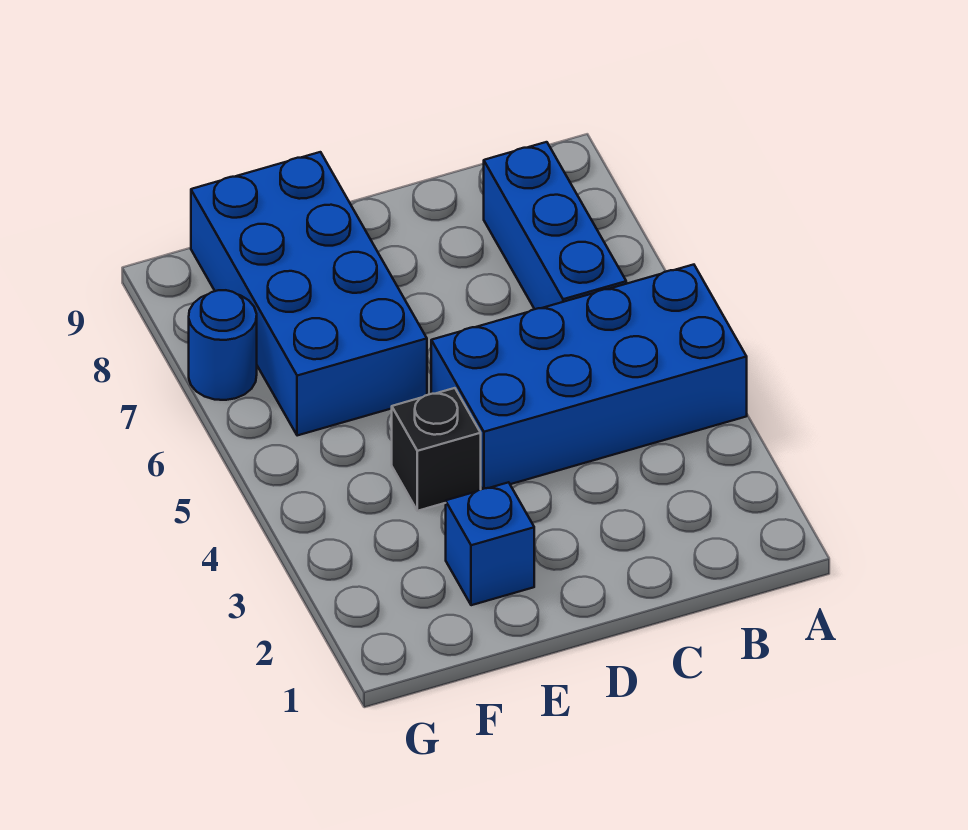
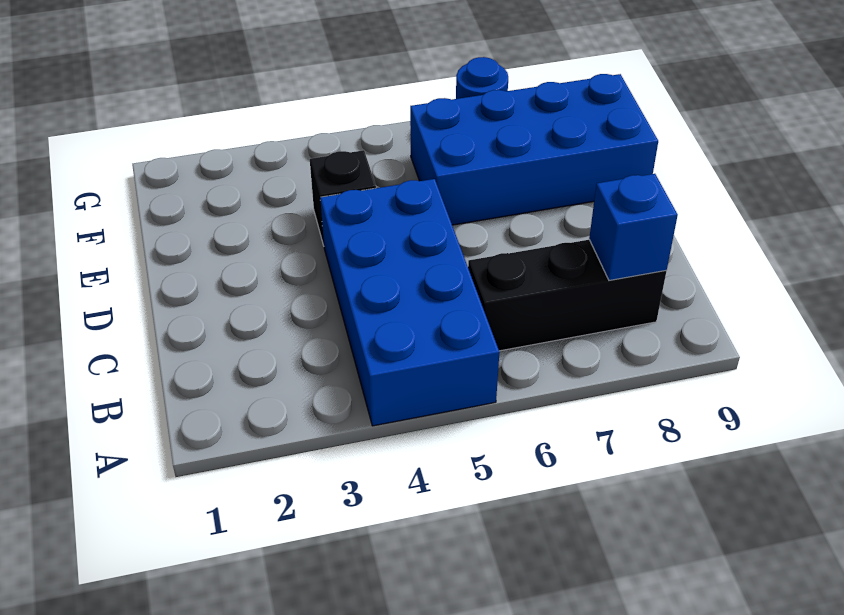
blue brick B6:B8 level 1 -> black brick B6:B8 level 1
blue brick E2 level 1 -> blue brick B8 level 2

